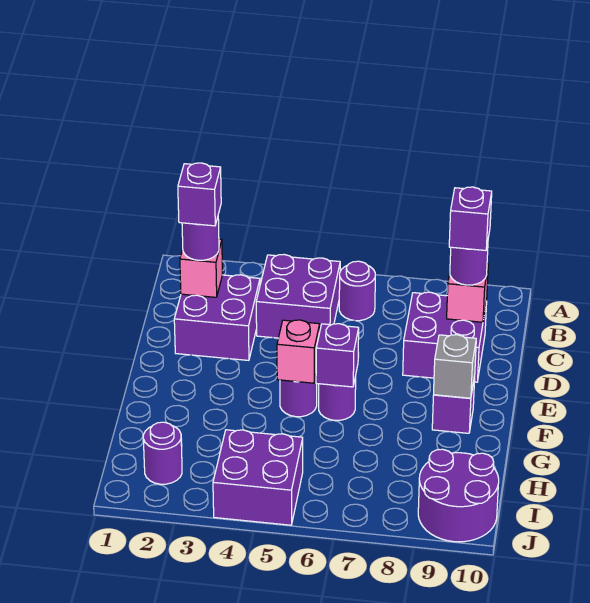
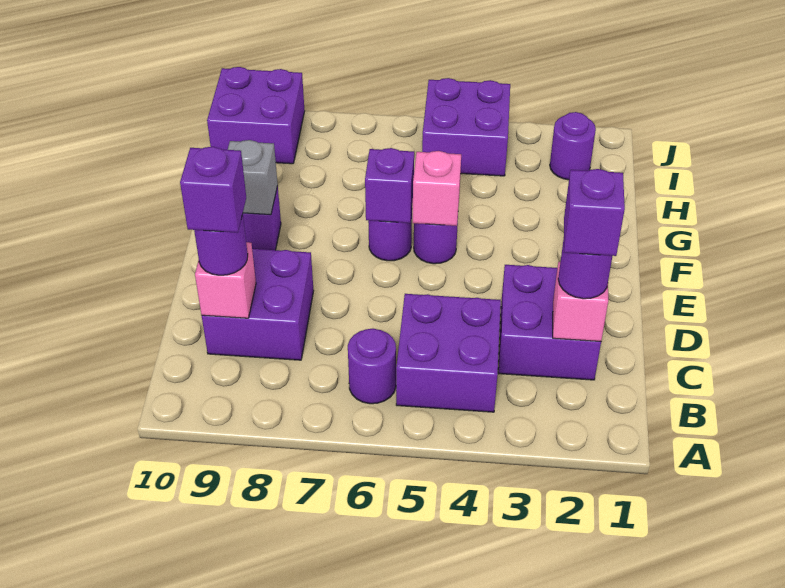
purple round brick I9:J10 level 1 -> purple brick I9:J10 level 1

